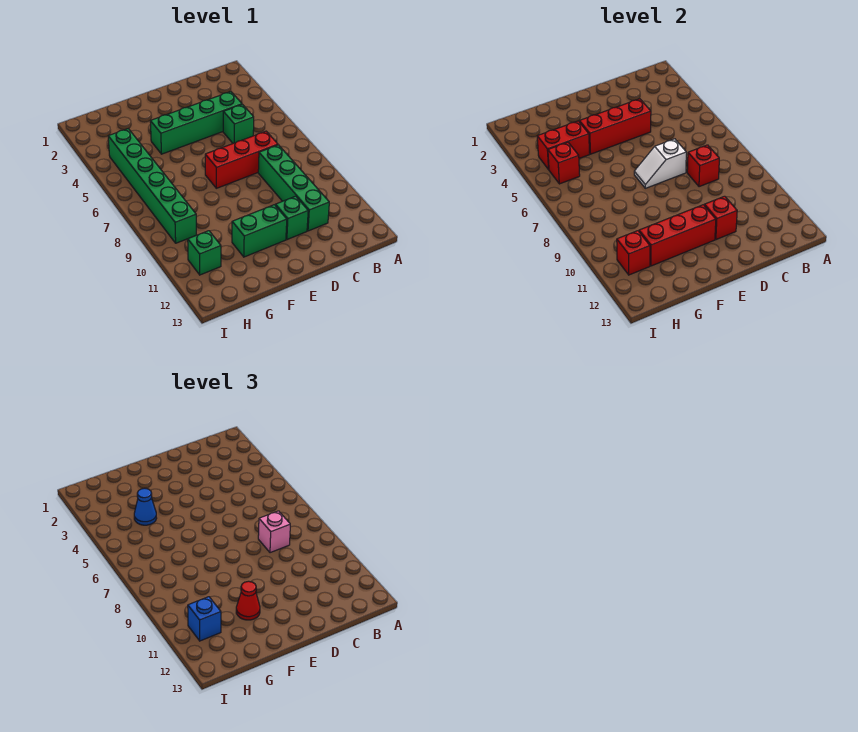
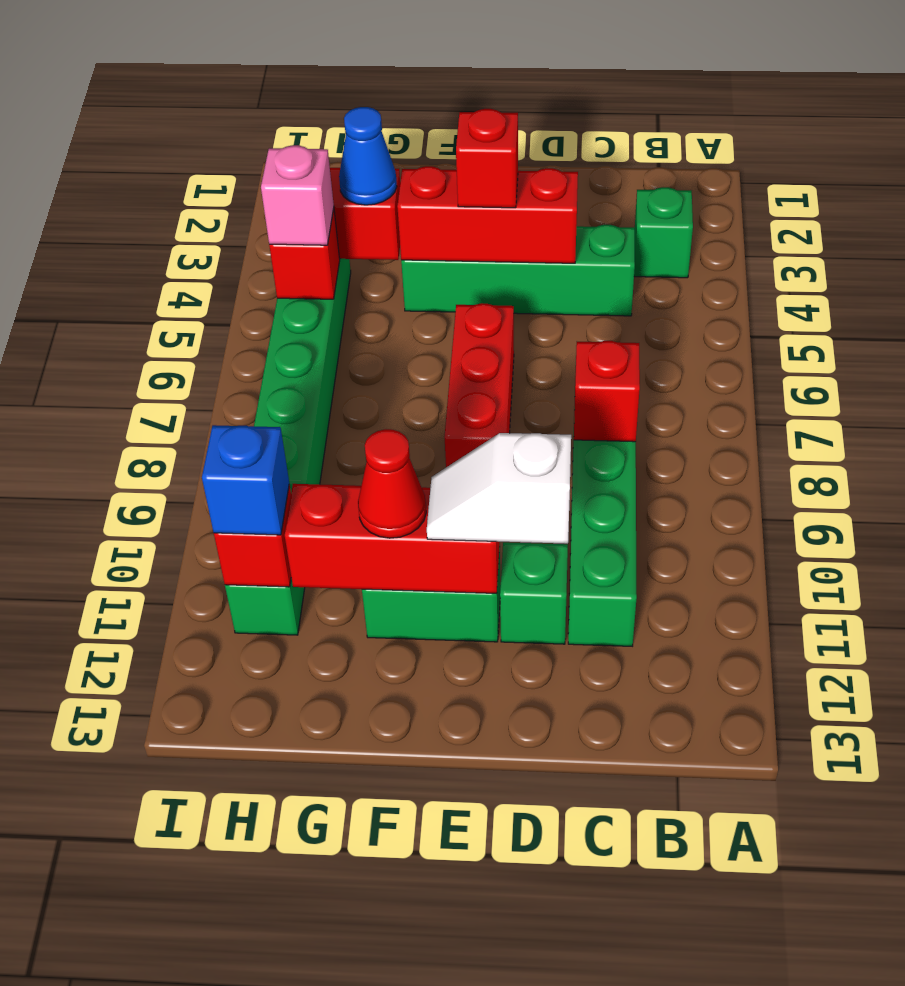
green brick C5 level 1 -> green brick B3 level 1
red brick C7:E7 level 1 -> red brick E6:E8 level 1
pink brick C8 level 3 -> pink brick H5 level 3
white slope D7:E7 level 2 top D -> white slope D11:E11 level 3 top D
red brick D11 level 2 -> red brick E4 level 3

